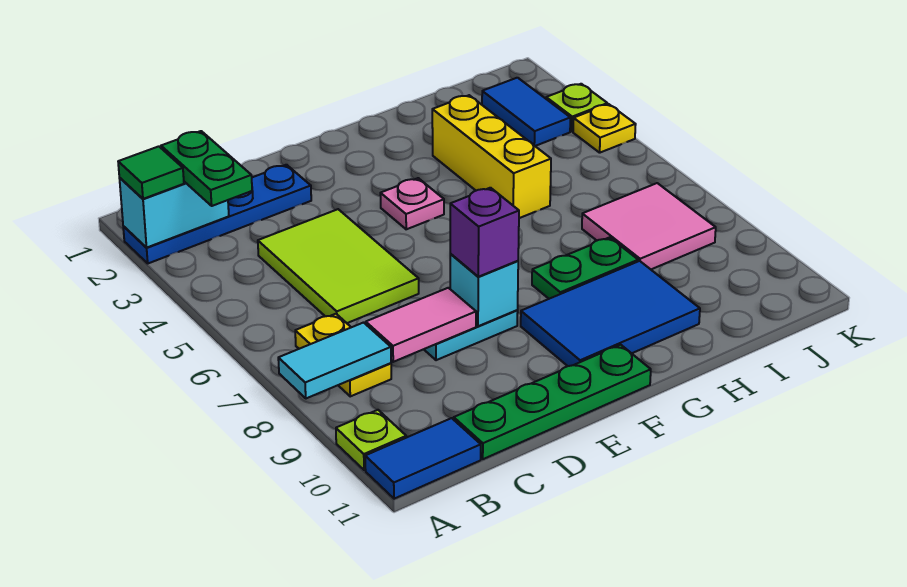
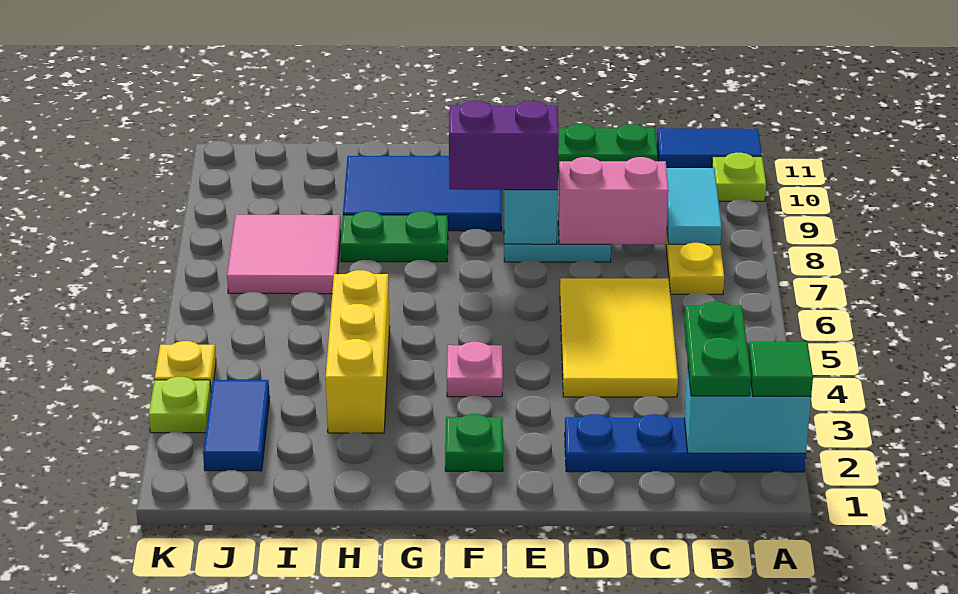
cyan tile A8:B8 level 2 -> cyan tile B8:B9 level 2
lime tile C4:D6 level 1 -> yellow tile C4:D6 level 1
pink tile C8:D8 level 2 -> pink brick C8:D8 level 2
purple brick E8 level 3 -> purple brick E8:F8 level 3
none -> green plate F2 level 1

